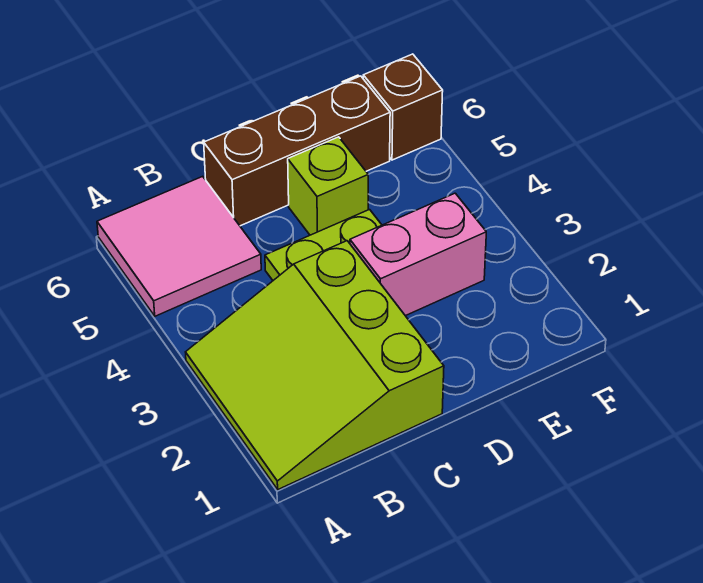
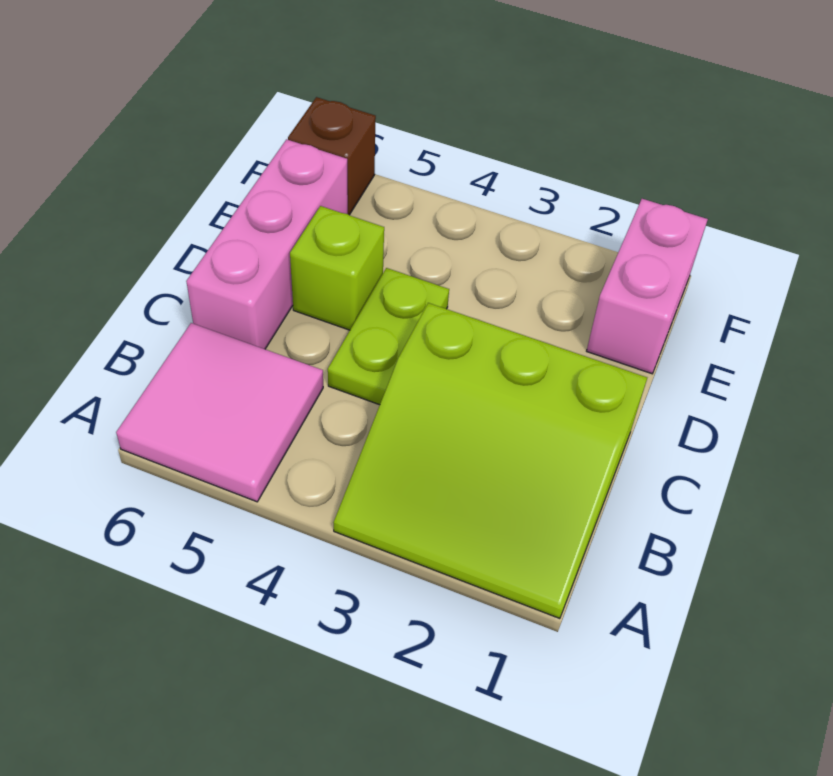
brown brick C6:E6 level 1 -> pink brick C6:E6 level 1
pink brick D3:E3 level 1 -> pink brick E1:F1 level 1

